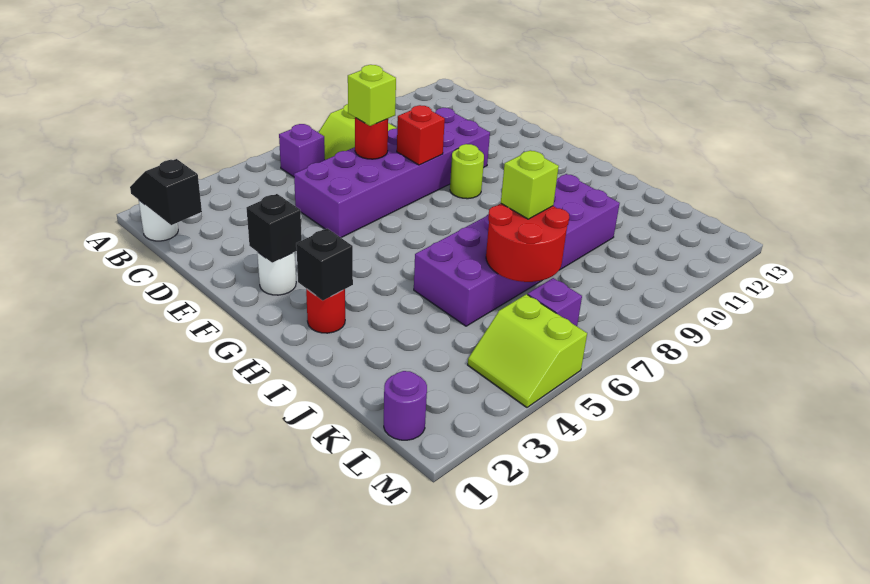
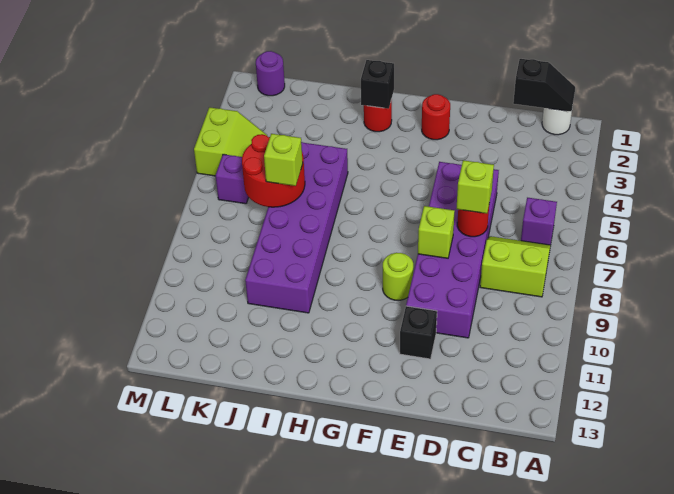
red brick E8 level 2 -> lime brick E8 level 2
white round brick F2 level 1 -> red round brick F2 level 1
black brick F2 level 2 -> black brick E11 level 1
lime slope L4:M5 level 1 top 5 -> lime slope L4:M5 level 1 top M

